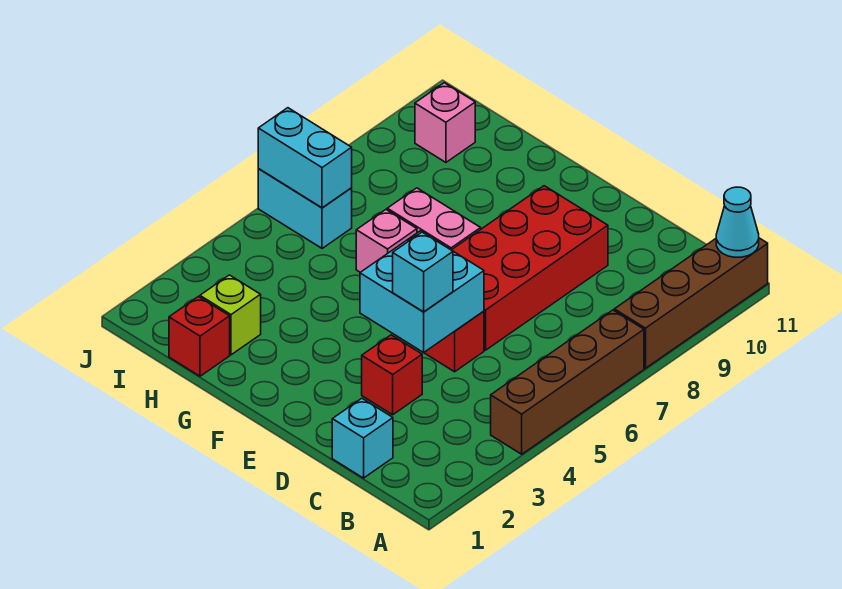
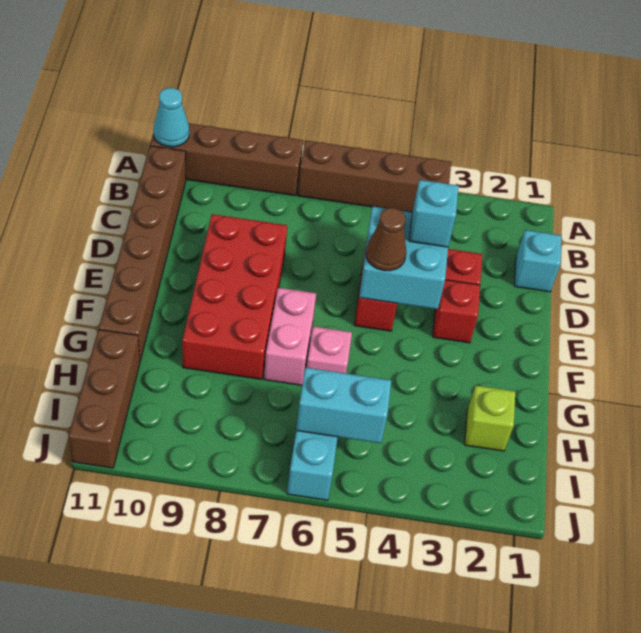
none -> brown brick B11:G11 level 1
red brick D6:E9 level 1 -> red brick D8:G9 level 1
none -> brown cone E5 level 3
red brick H1 level 1 -> red brick E3 level 1
none -> brown brick H11:J11 level 1
cyan brick I6:J6 level 2 -> cyan brick I5:I6 level 2
pink brick I10 level 1 -> none

